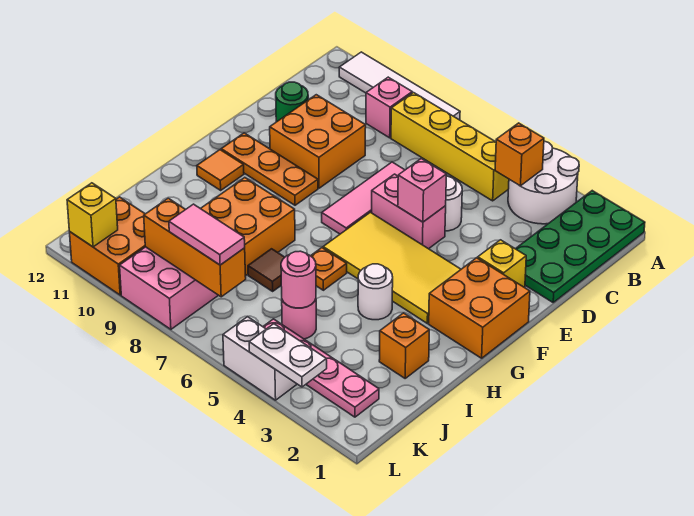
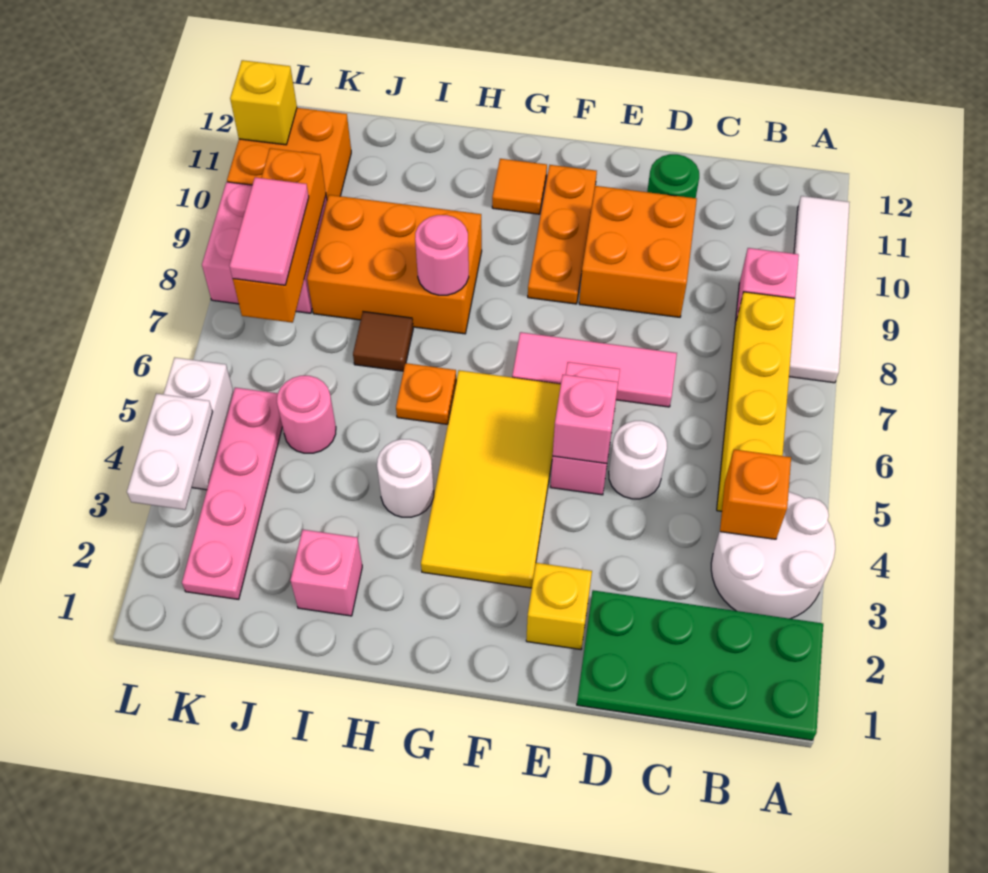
orange brick F1:G2 level 1 -> none
orange brick I2 level 1 -> pink brick I2 level 1
pink round brick J5 level 2 -> pink round brick H8 level 2

